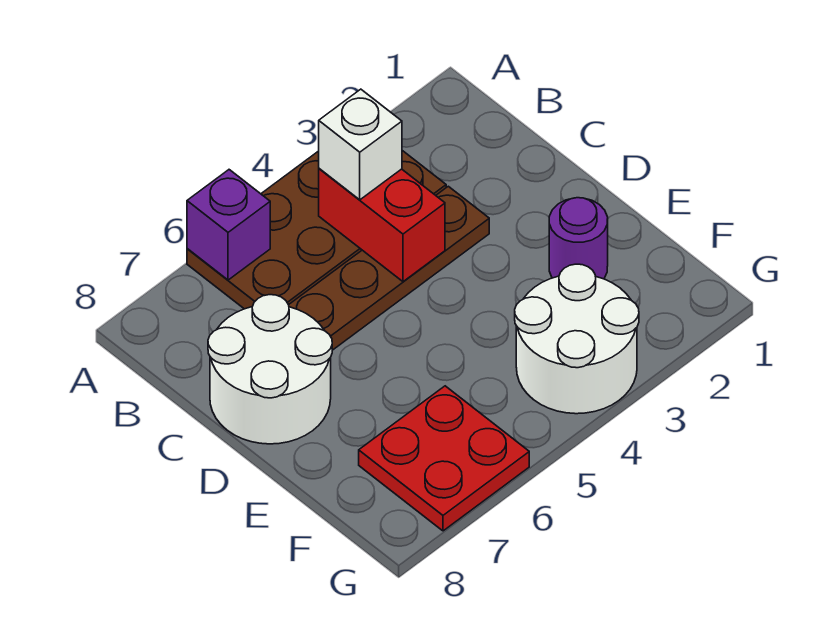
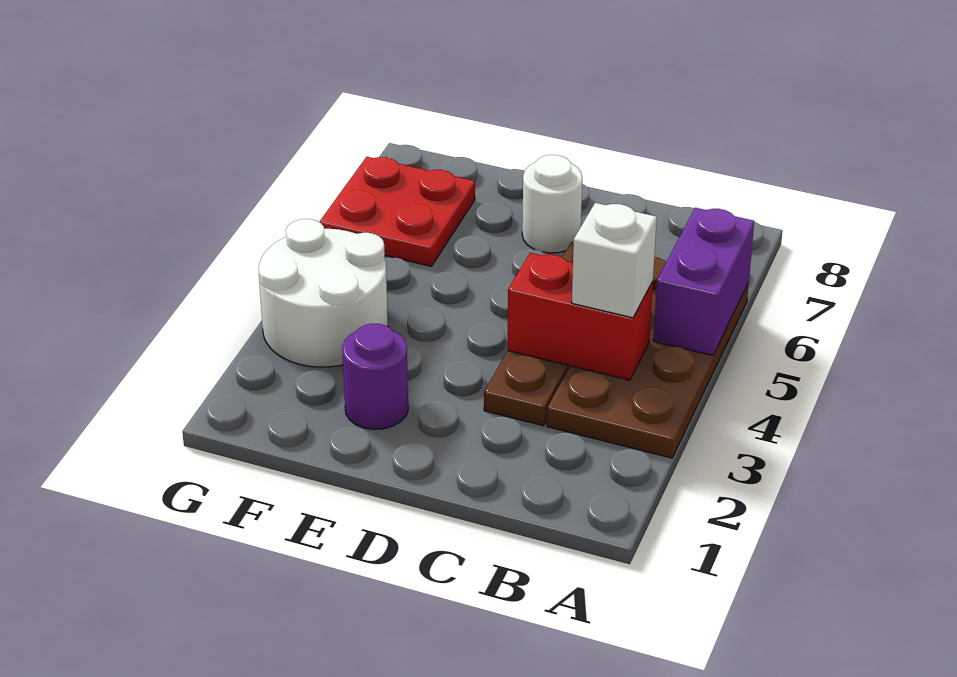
purple brick A6 level 2 -> purple brick A5:A6 level 2
white round brick C7:D8 level 1 -> white round brick D7 level 1

